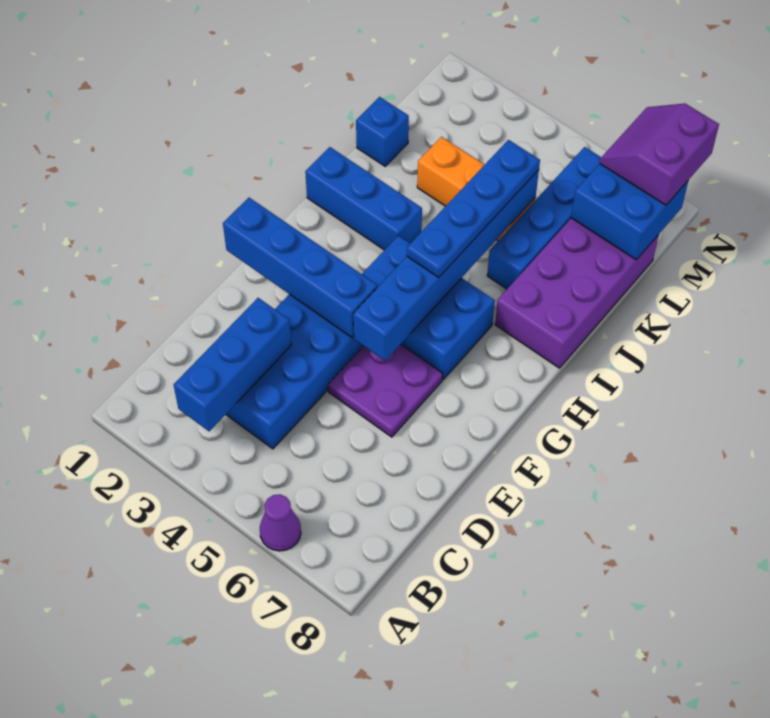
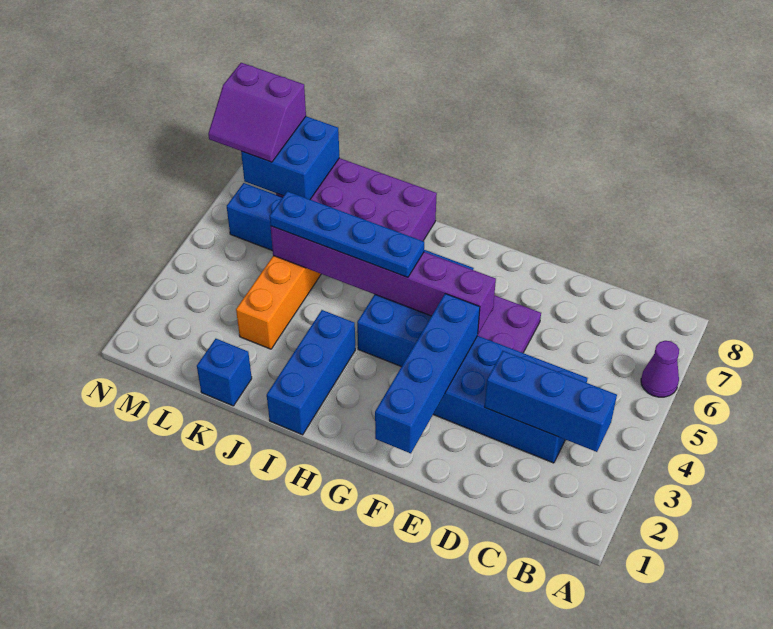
blue brick F5:K5 level 2 -> purple brick F5:K5 level 2

